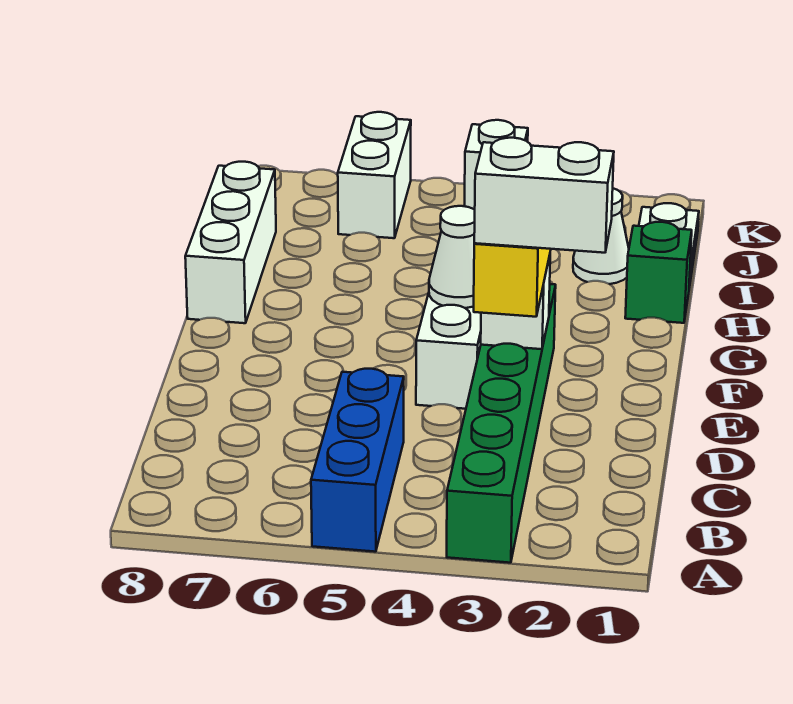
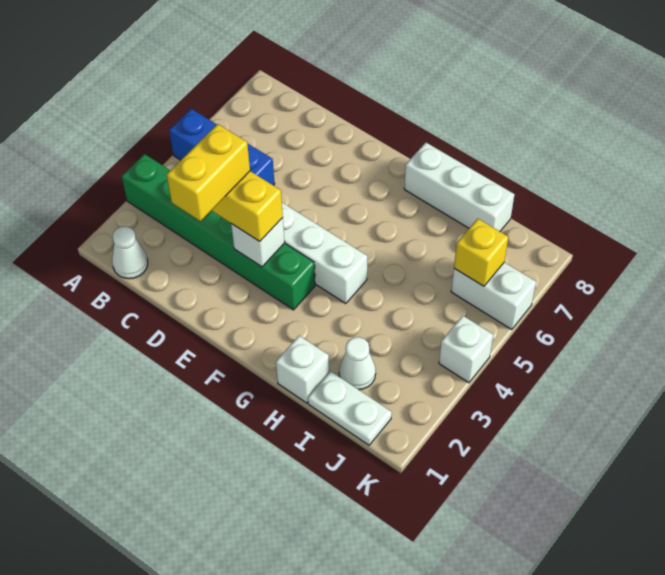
white brick D2:D3 level 4 -> yellow brick D2:D3 level 4
white cone F4 level 2 -> white cone B1 level 1
green brick H1 level 1 -> white brick H1 level 1
none -> yellow brick J6 level 2

